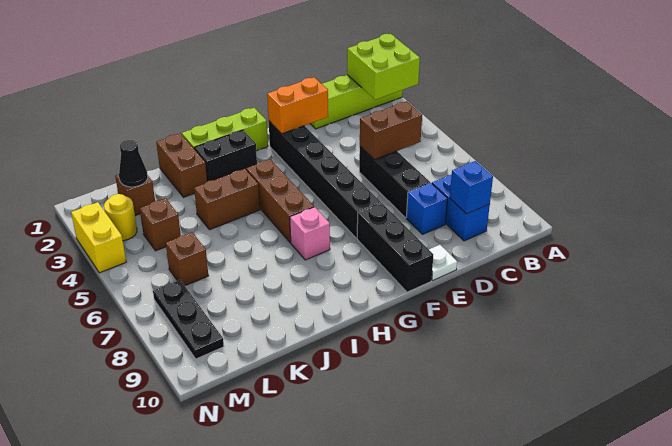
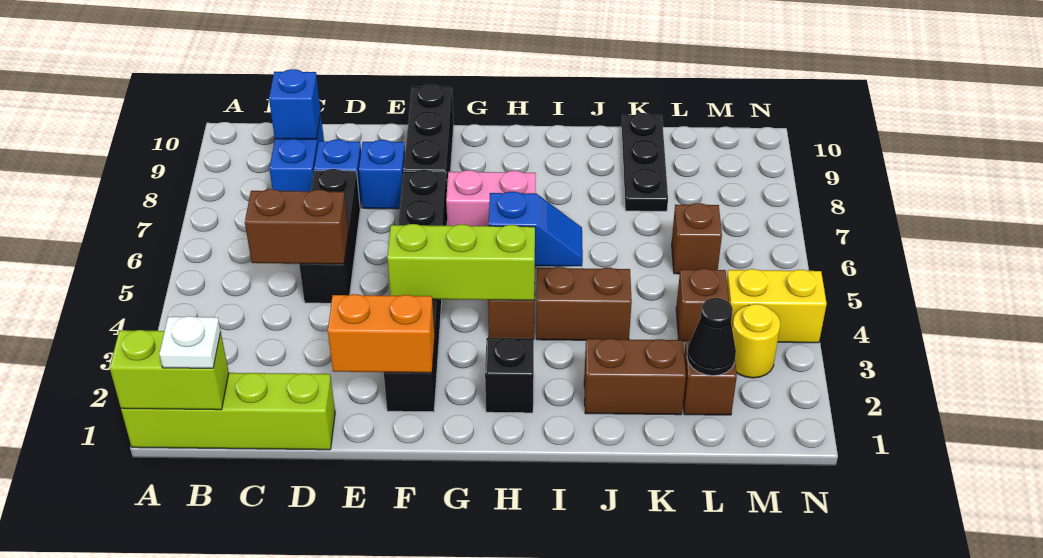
lime brick A1:B2 level 2 -> lime brick A1:B1 level 2
none -> blue brick E8 level 1
white plate E10 level 1 -> white plate B1 level 3
lime brick G1:I1 level 1 -> lime brick F4:H4 level 2
black brick H2:I2 level 1 -> black brick H2 level 1
none -> blue slope H5:I5 level 2 top H
pink brick H7 level 1 -> pink brick G7:H7 level 1
brown brick J1:J2 level 1 -> brown brick J2:K2 level 1
black plate M7:M9 level 1 -> black plate K8:K10 level 1
yellow brick N3:N4 level 1 -> yellow brick M4:N4 level 1

